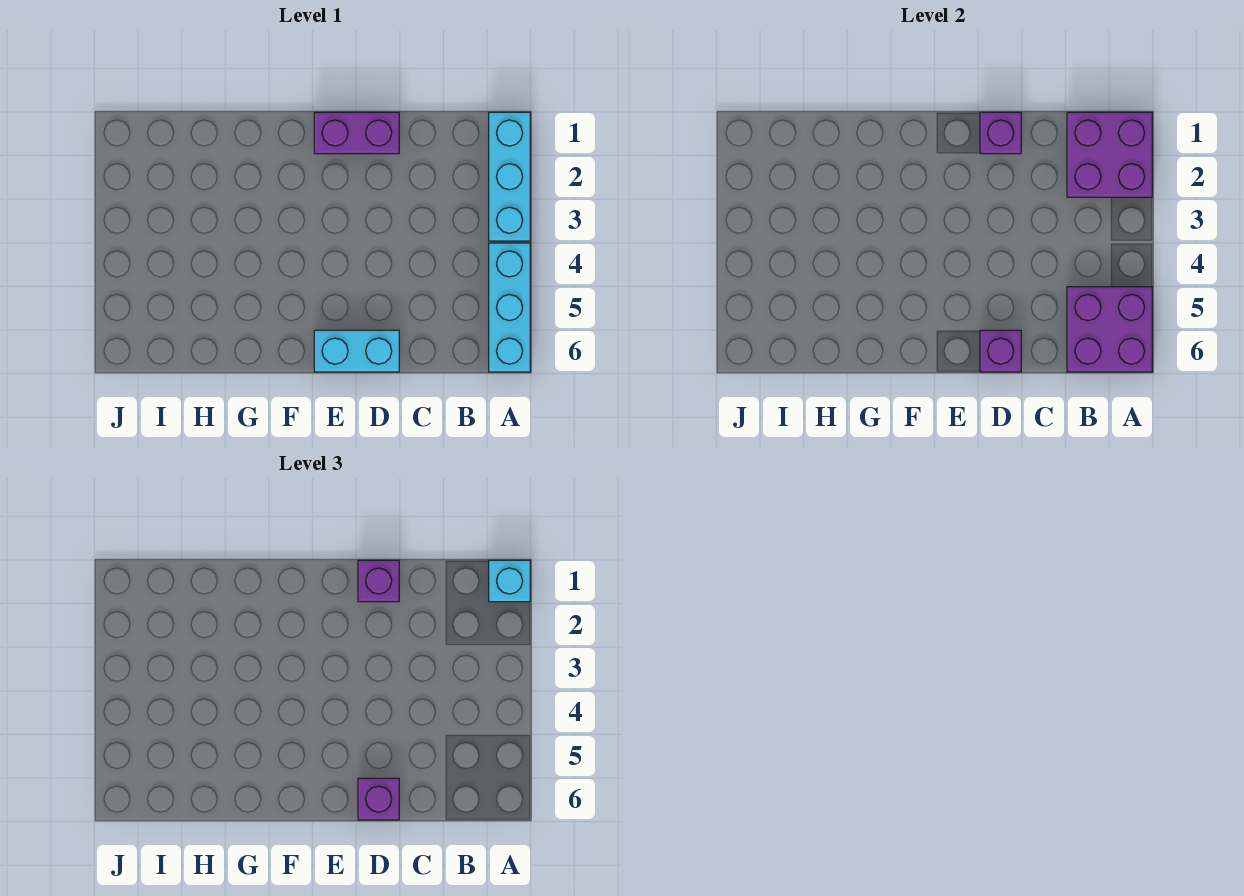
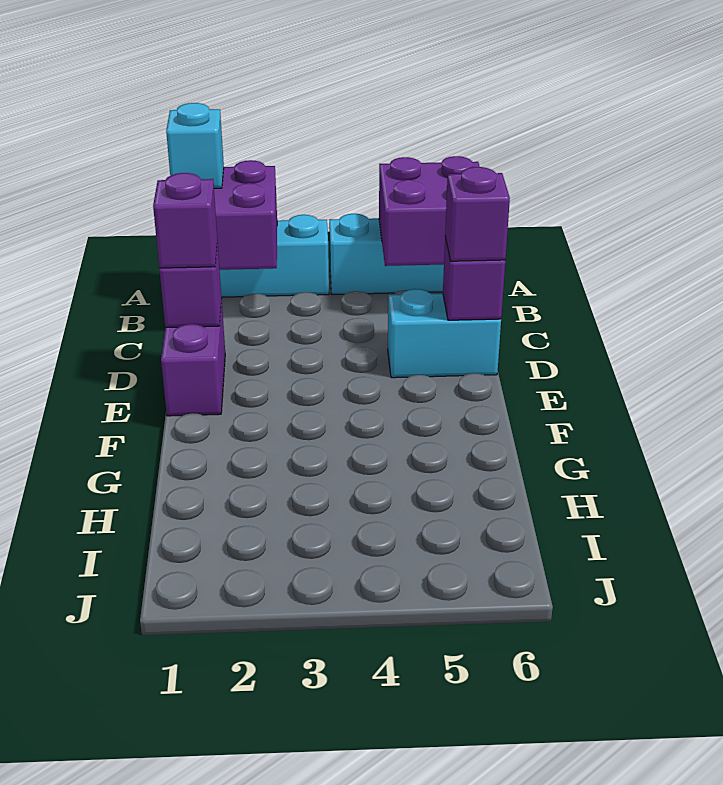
cyan brick D6:E6 level 1 -> cyan brick D5:D6 level 1

